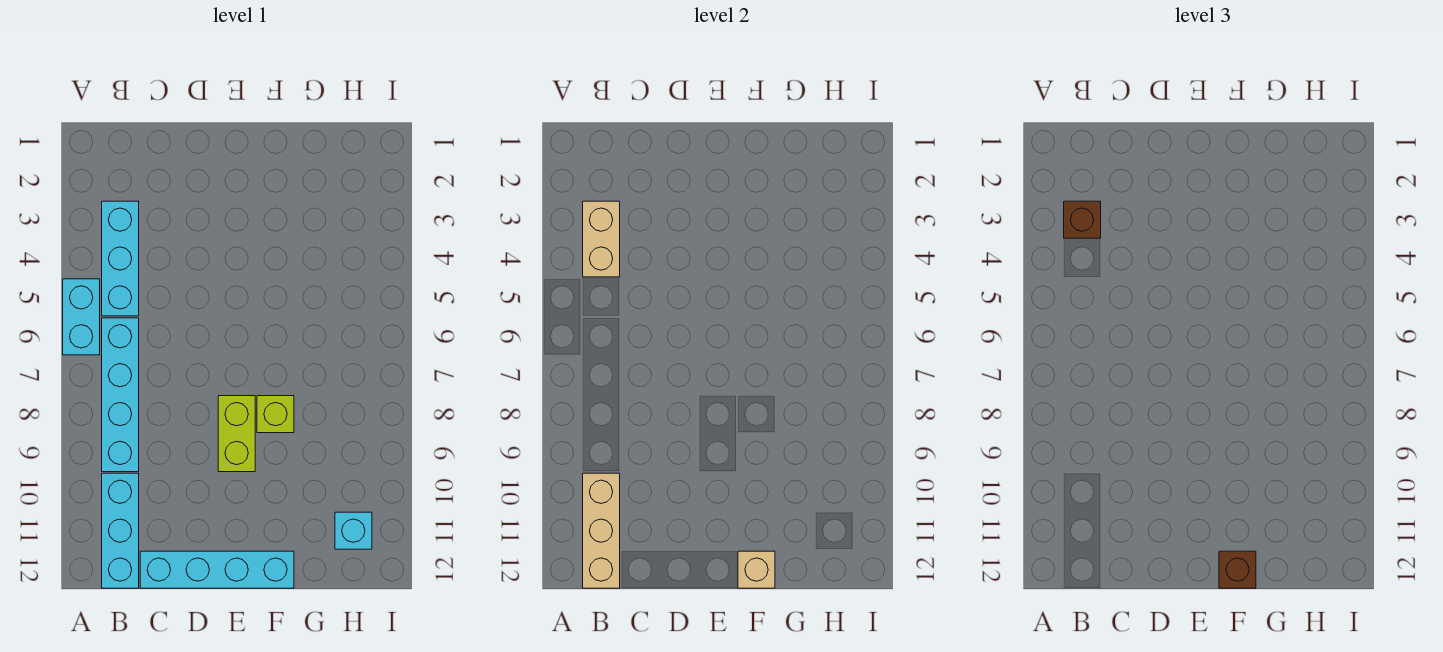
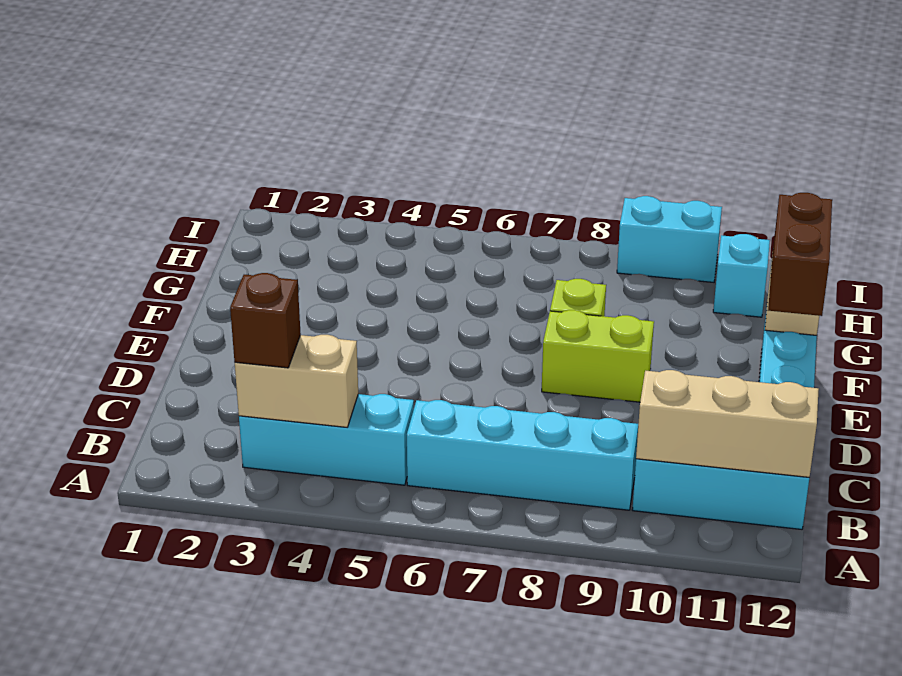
cyan brick A5:A6 level 1 -> cyan brick I9:I10 level 1
brown brick F12 level 3 -> brown brick E12:F12 level 3

